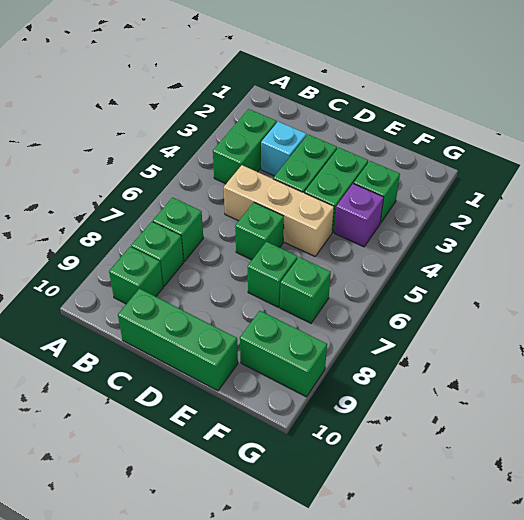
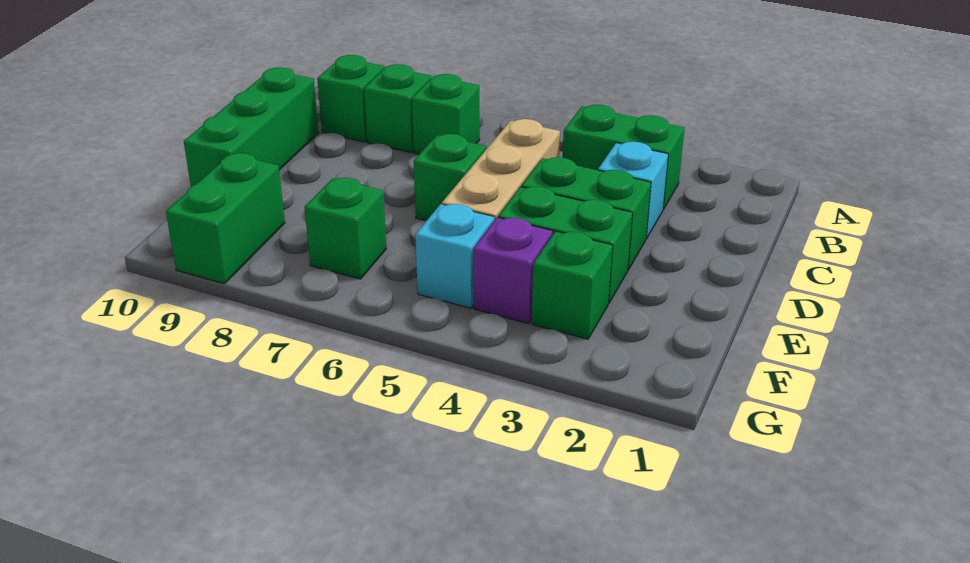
green brick E7 level 1 -> none
none -> cyan brick F5 level 1

